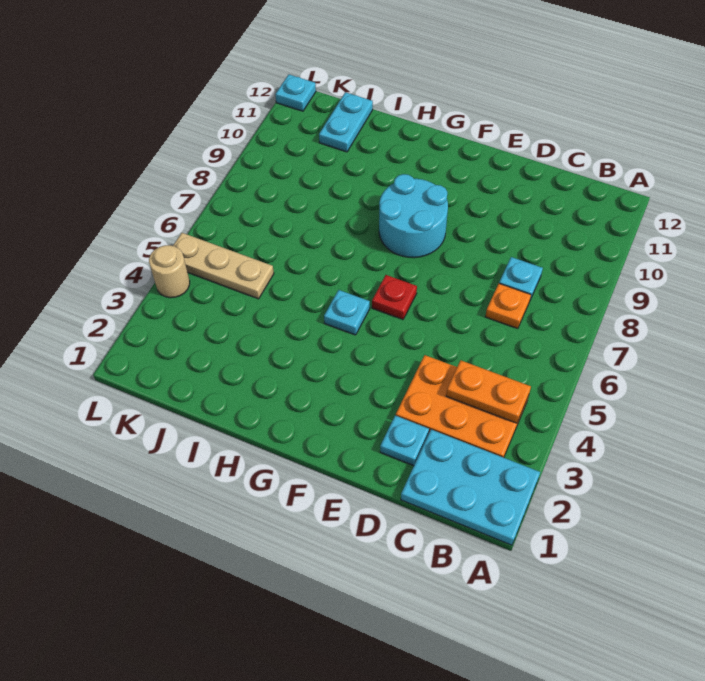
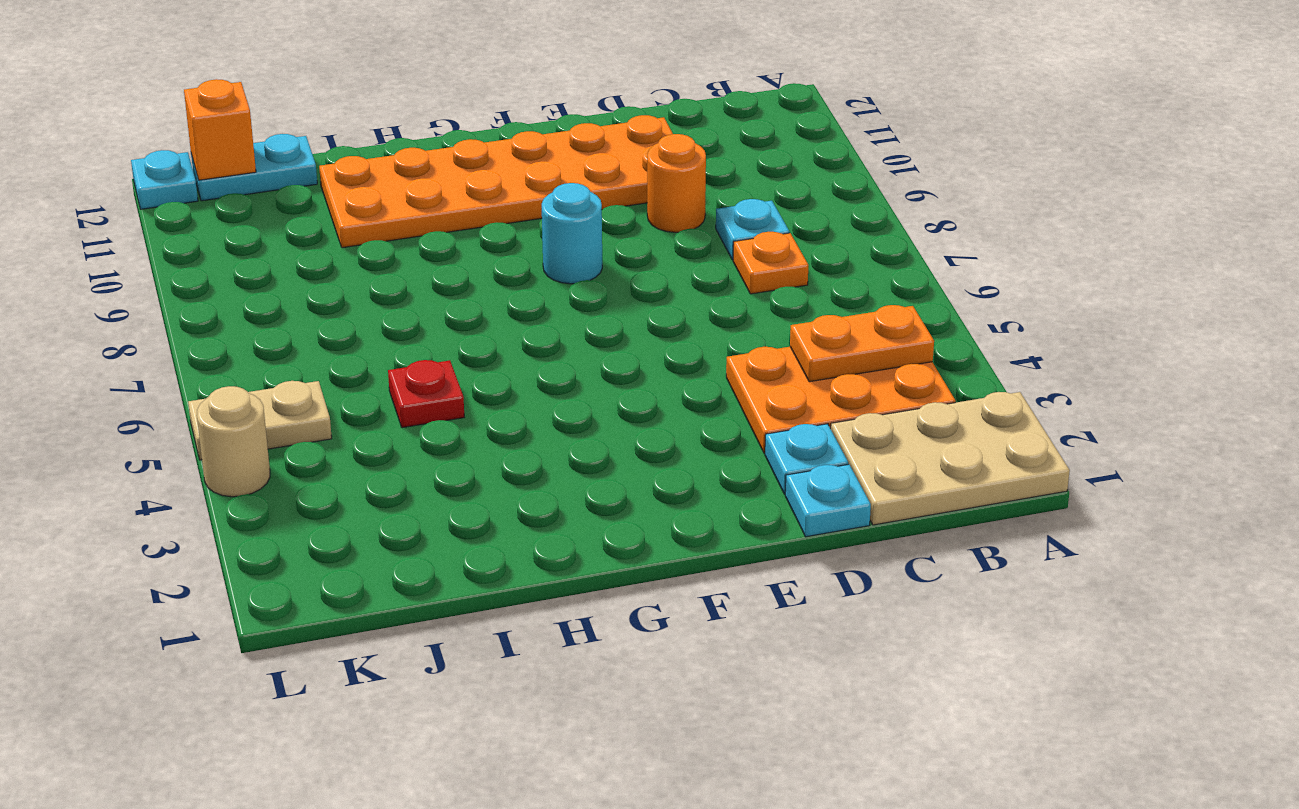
cyan plate A1:C2 level 1 -> tan plate A1:C2 level 1
none -> orange round brick D9 level 1
none -> orange plate D10:I11 level 1
red plate F6 level 1 -> red plate I5 level 1
cyan round brick F8:G9 level 1 -> cyan round brick F8 level 1
cyan plate G5 level 1 -> cyan plate D1 level 1
tan plate J5:L5 level 1 -> tan plate K5:L5 level 1
cyan plate J11:J12 level 1 -> cyan plate J12:K12 level 1
none -> orange brick K12 level 2

